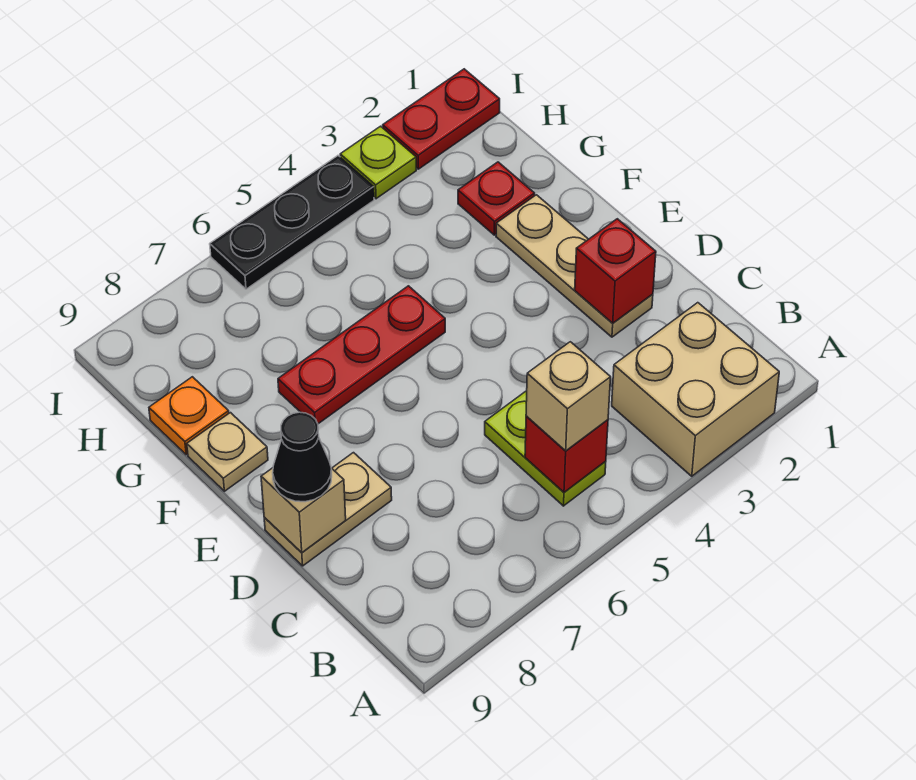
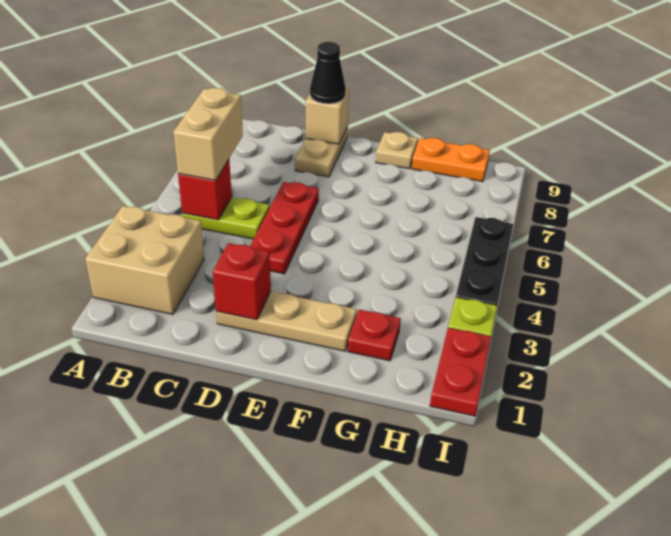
tan brick B5 level 3 -> tan brick B5:B6 level 3
red plate F5:F7 level 1 -> red plate D4:D6 level 1
orange plate G9 level 1 -> orange plate G9:H9 level 1

